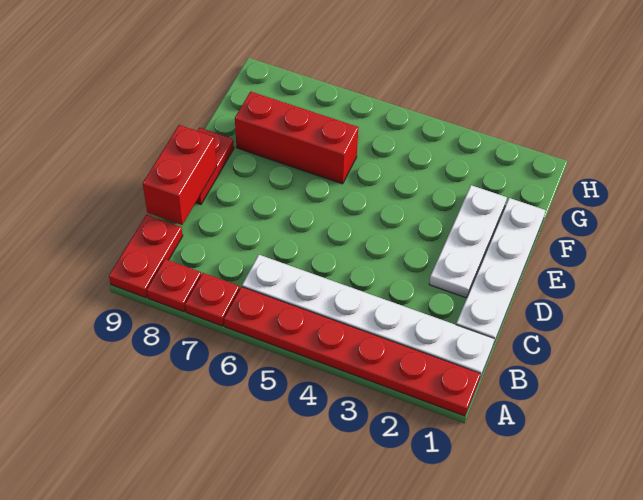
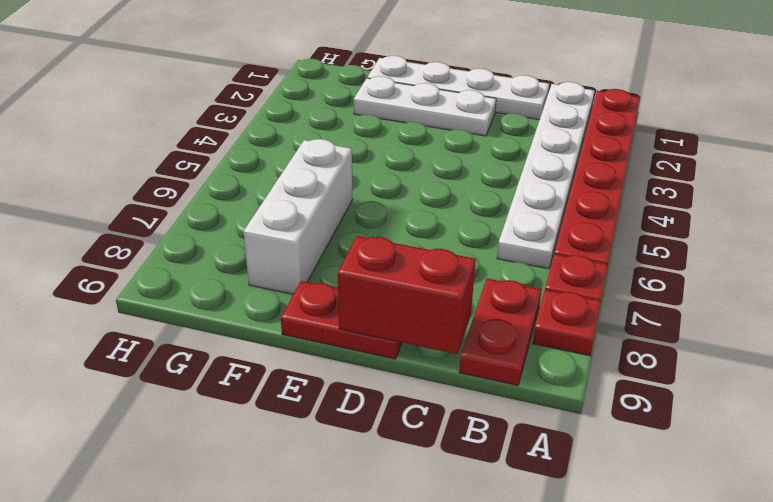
red plate A9:B9 level 1 -> red plate B8:B9 level 1
red brick F6:F8 level 1 -> white brick F6:F8 level 1

